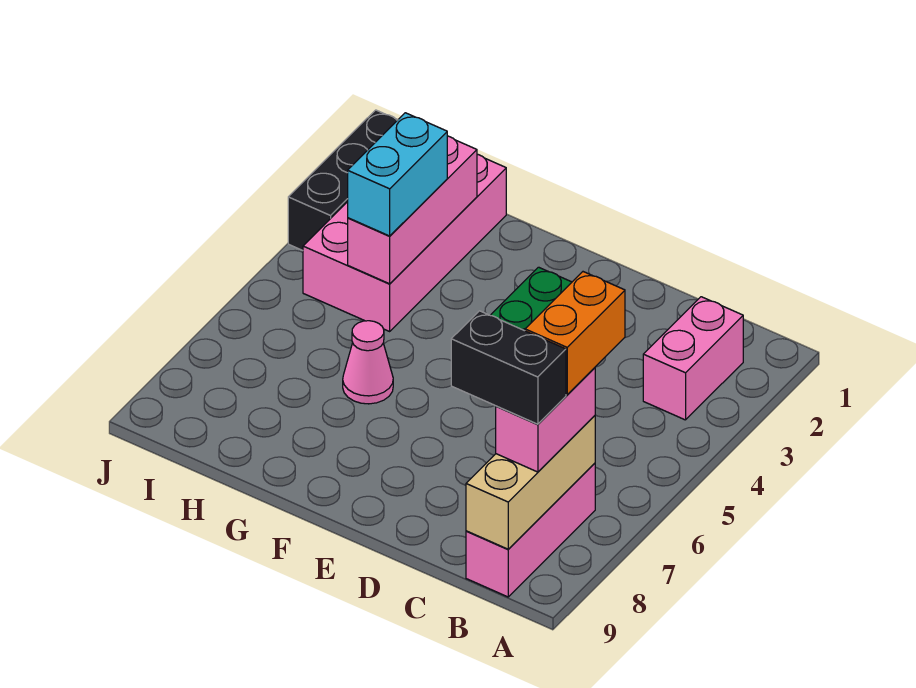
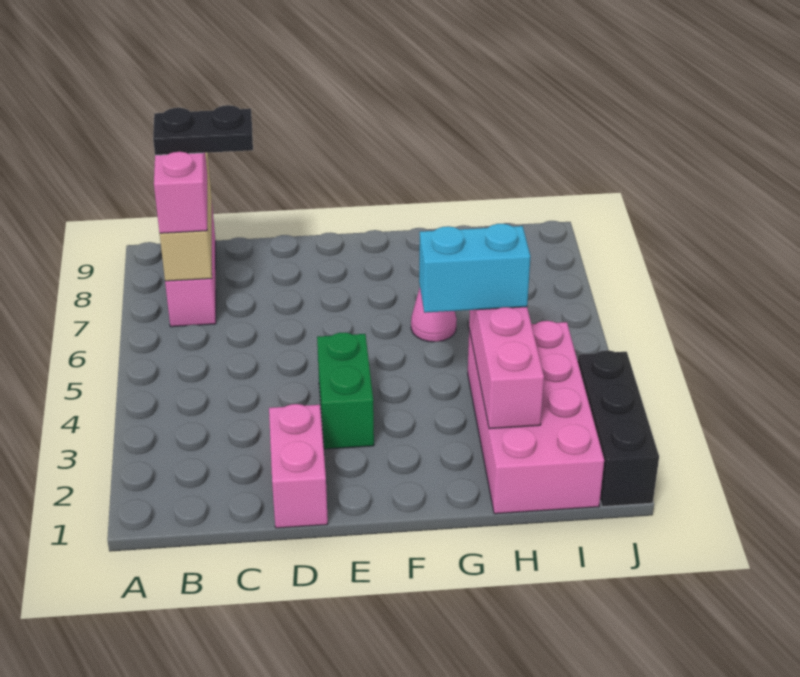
pink brick B2:B3 level 1 -> pink brick D1:D2 level 1
orange brick B6:B7 level 4 -> none
black brick B8:C8 level 4 -> black plate B8:C8 level 4
cyan brick H3:H4 level 3 -> cyan brick G4:H4 level 3

